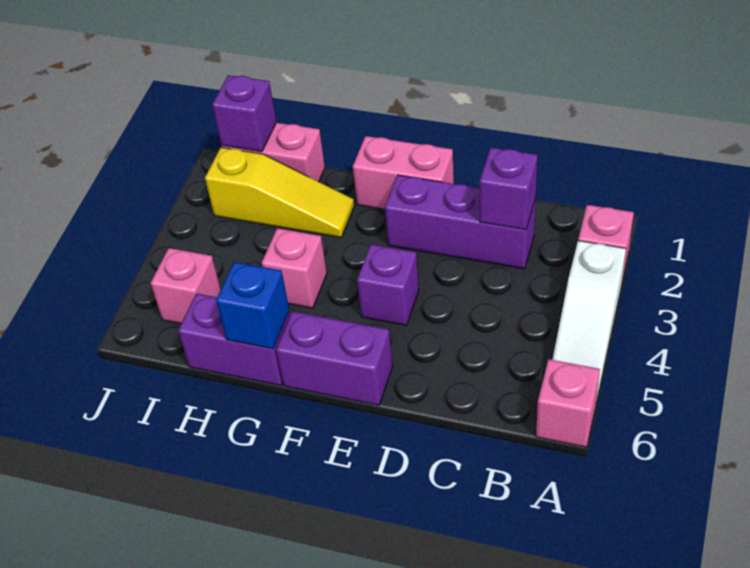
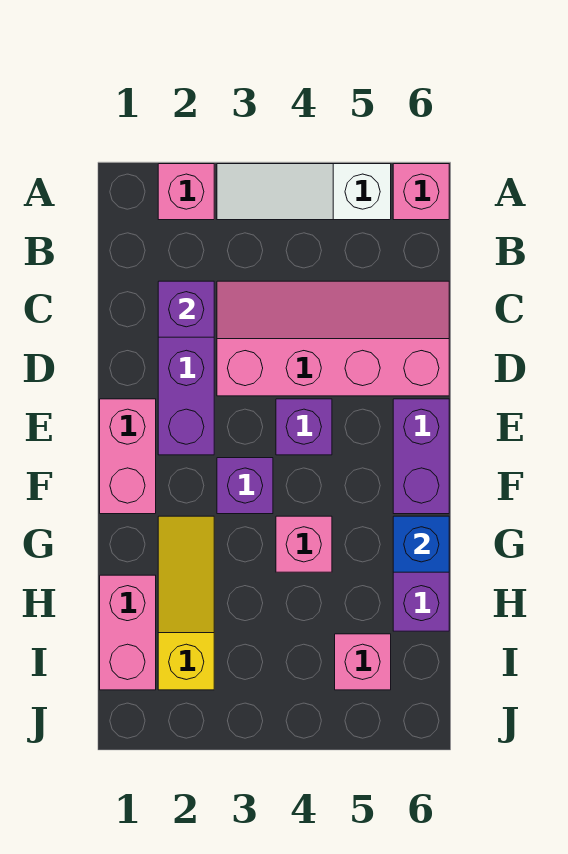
white slope A3:A5 level 1 top 3 -> white slope A3:A5 level 1 top 5
none -> pink slope C3:D6 level 1 top D
purple brick I1 level 2 -> purple brick F3 level 1

